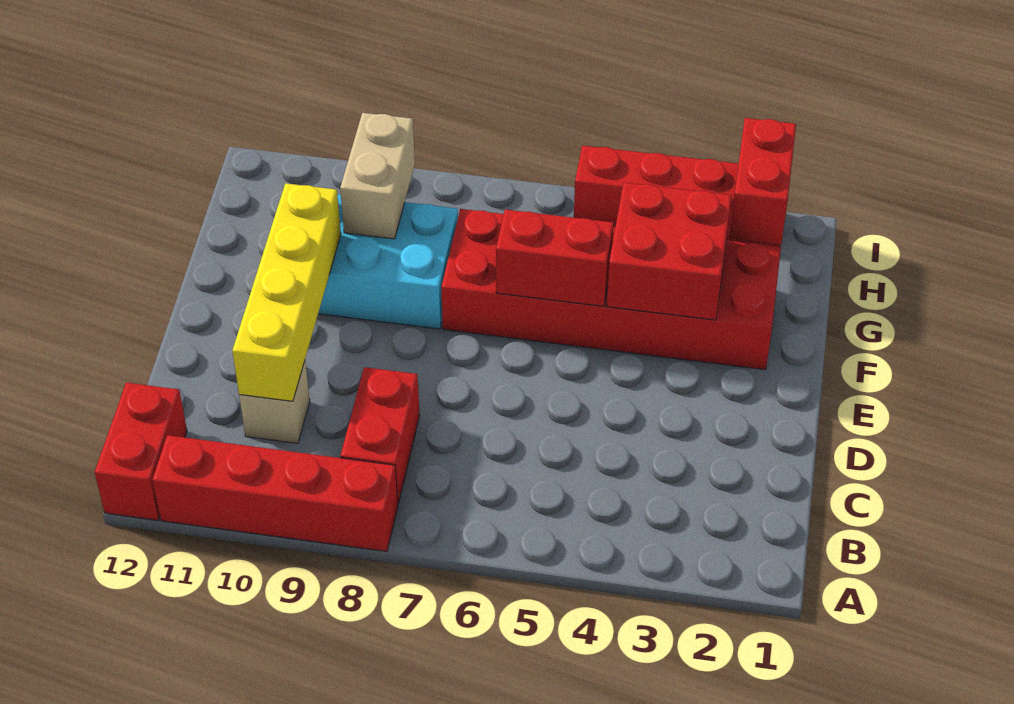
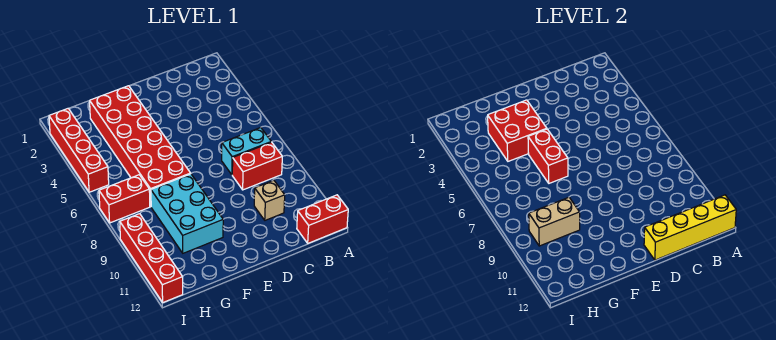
red brick A8:A11 level 1 -> red brick I9:I12 level 1
none -> cyan brick B7:C7 level 1
yellow brick C10:F10 level 2 -> yellow brick A12:D12 level 2
red brick H2:I2 level 2 -> red brick H7:I7 level 1

